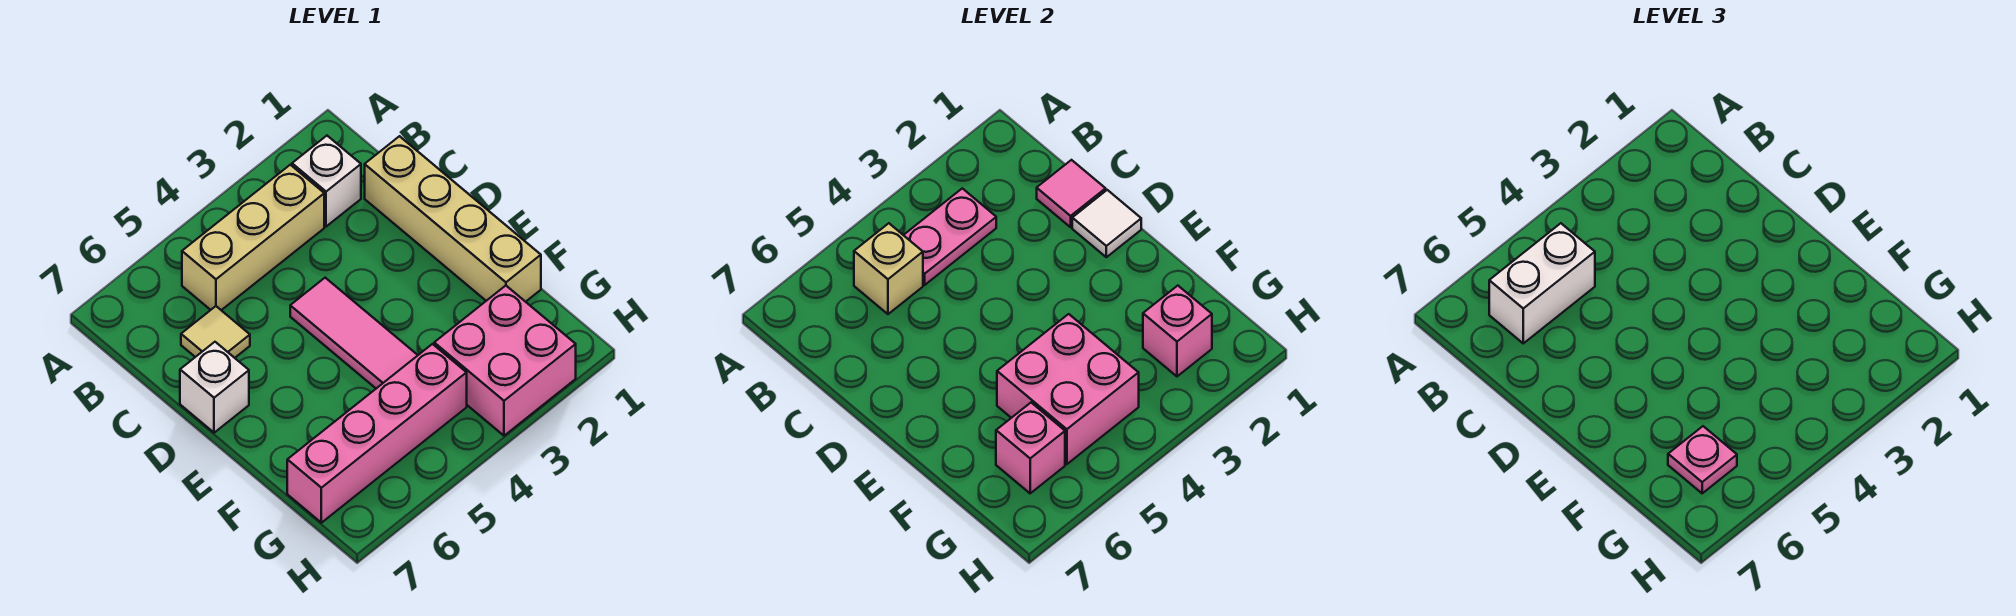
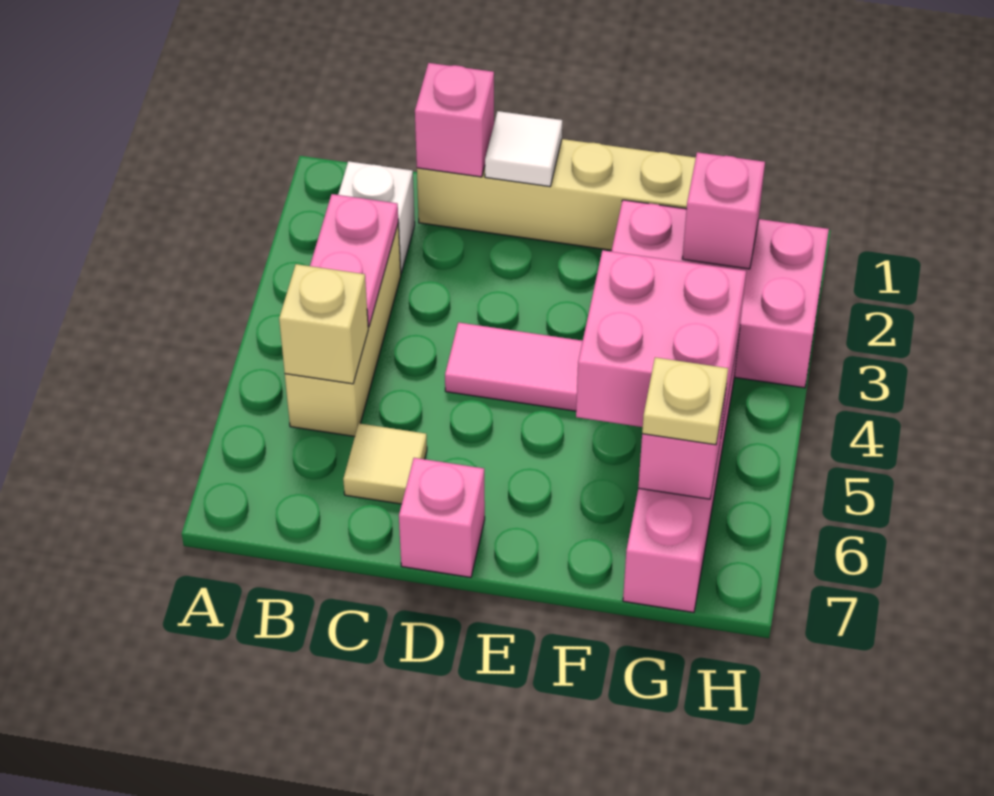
white brick B5:B6 level 3 -> none
pink tile C1 level 2 -> pink brick C1 level 2
white brick D7 level 1 -> pink brick D7 level 1
pink brick G2:H3 level 1 -> pink brick F2:H3 level 1
pink plate G6 level 3 -> tan plate G6 level 3

